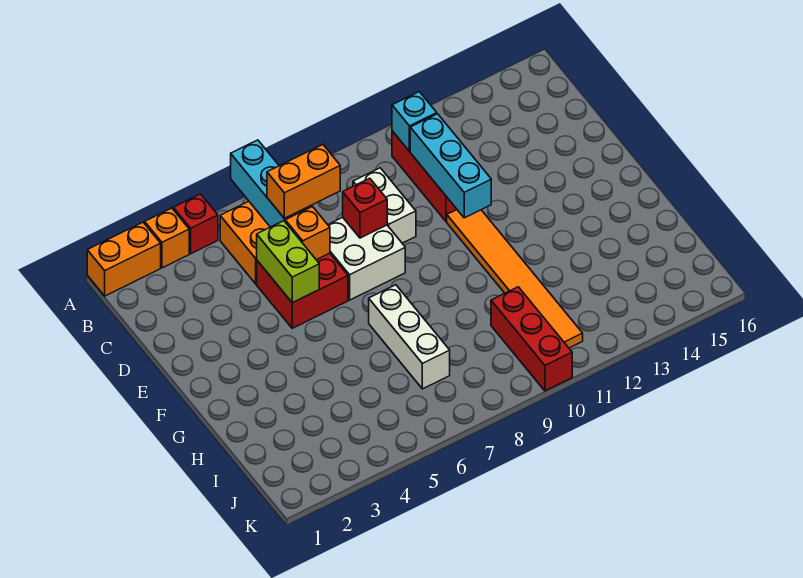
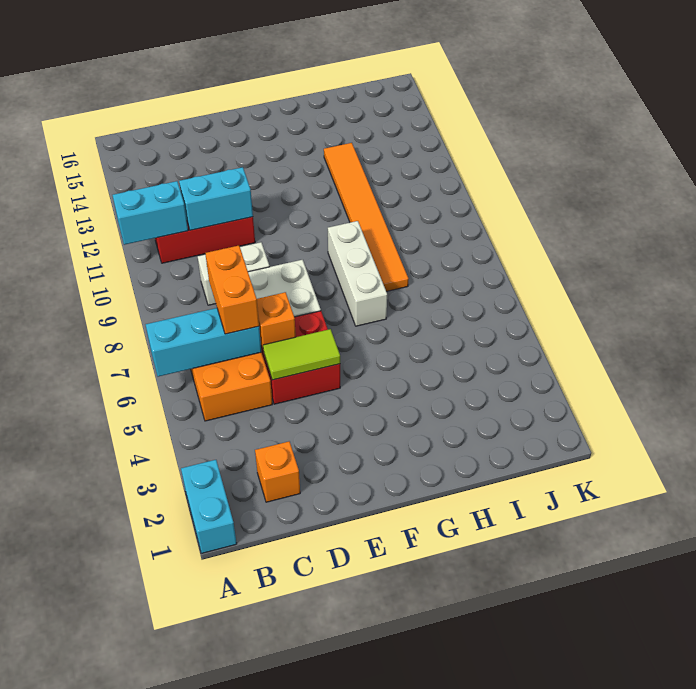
orange brick A1:A2 level 1 -> cyan brick A1:A2 level 1
orange brick A3 level 1 -> orange brick C2 level 1
red brick A4 level 1 -> none
cyan brick B11 level 2 -> cyan brick A11:B11 level 2
cyan brick C11:E11 level 2 -> cyan brick C11:D11 level 2
lime brick D5:E5 level 2 -> lime tile D5:E5 level 2
red brick D8 level 2 -> none
orange tile E11:J11 level 1 -> orange tile H8:H13 level 1
white brick G7:I7 level 1 -> white brick G7:G9 level 1
red brick I10:K10 level 1 -> none

